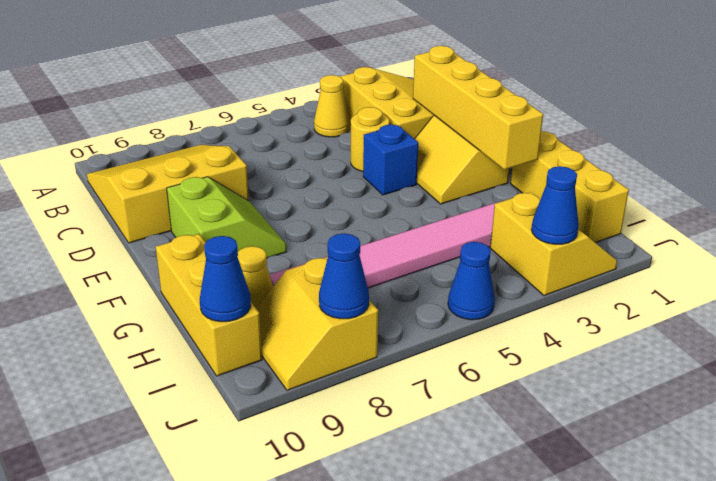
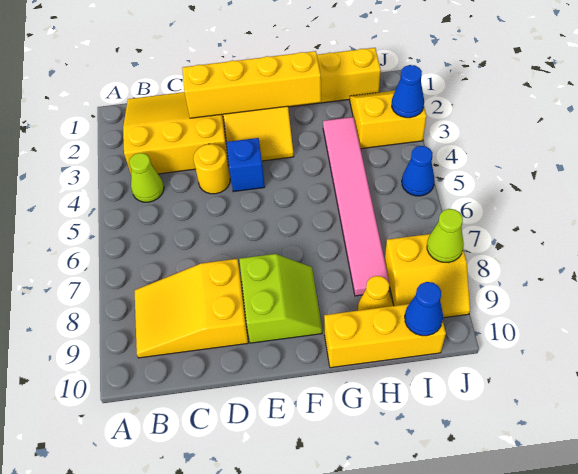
yellow cone B4 level 1 -> lime cone B4 level 1
yellow slope B8:D10 level 1 top D -> yellow slope B8:D9 level 1 top D
lime slope E8:F9 level 1 top 9 -> lime slope E8:F9 level 1 top E
blue cone J8 level 2 -> lime cone J8 level 2

